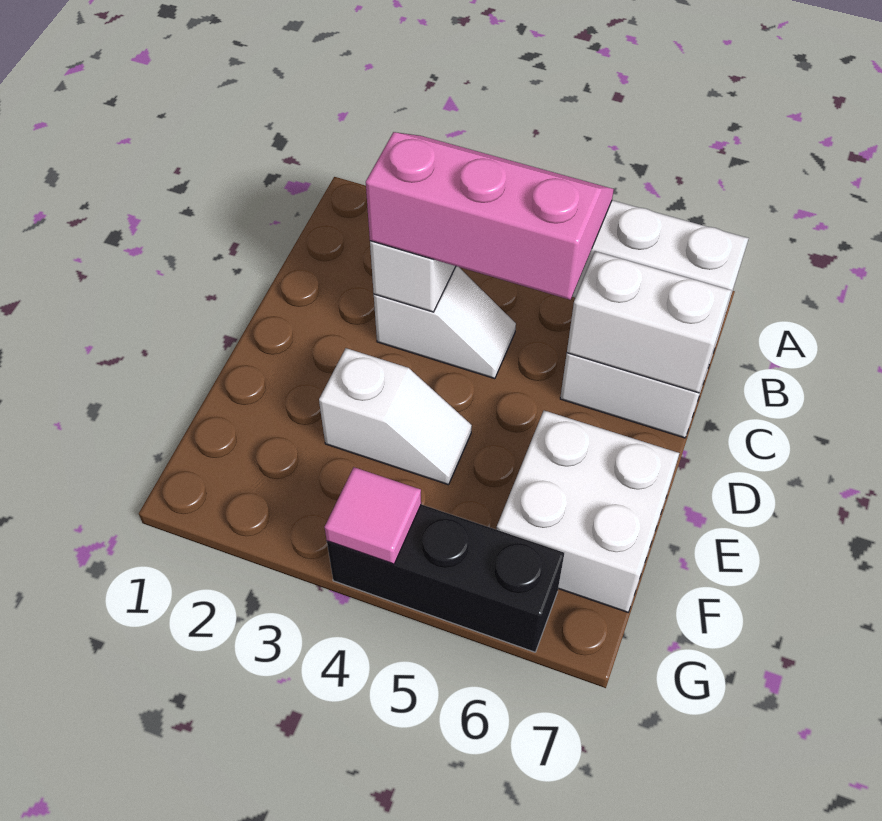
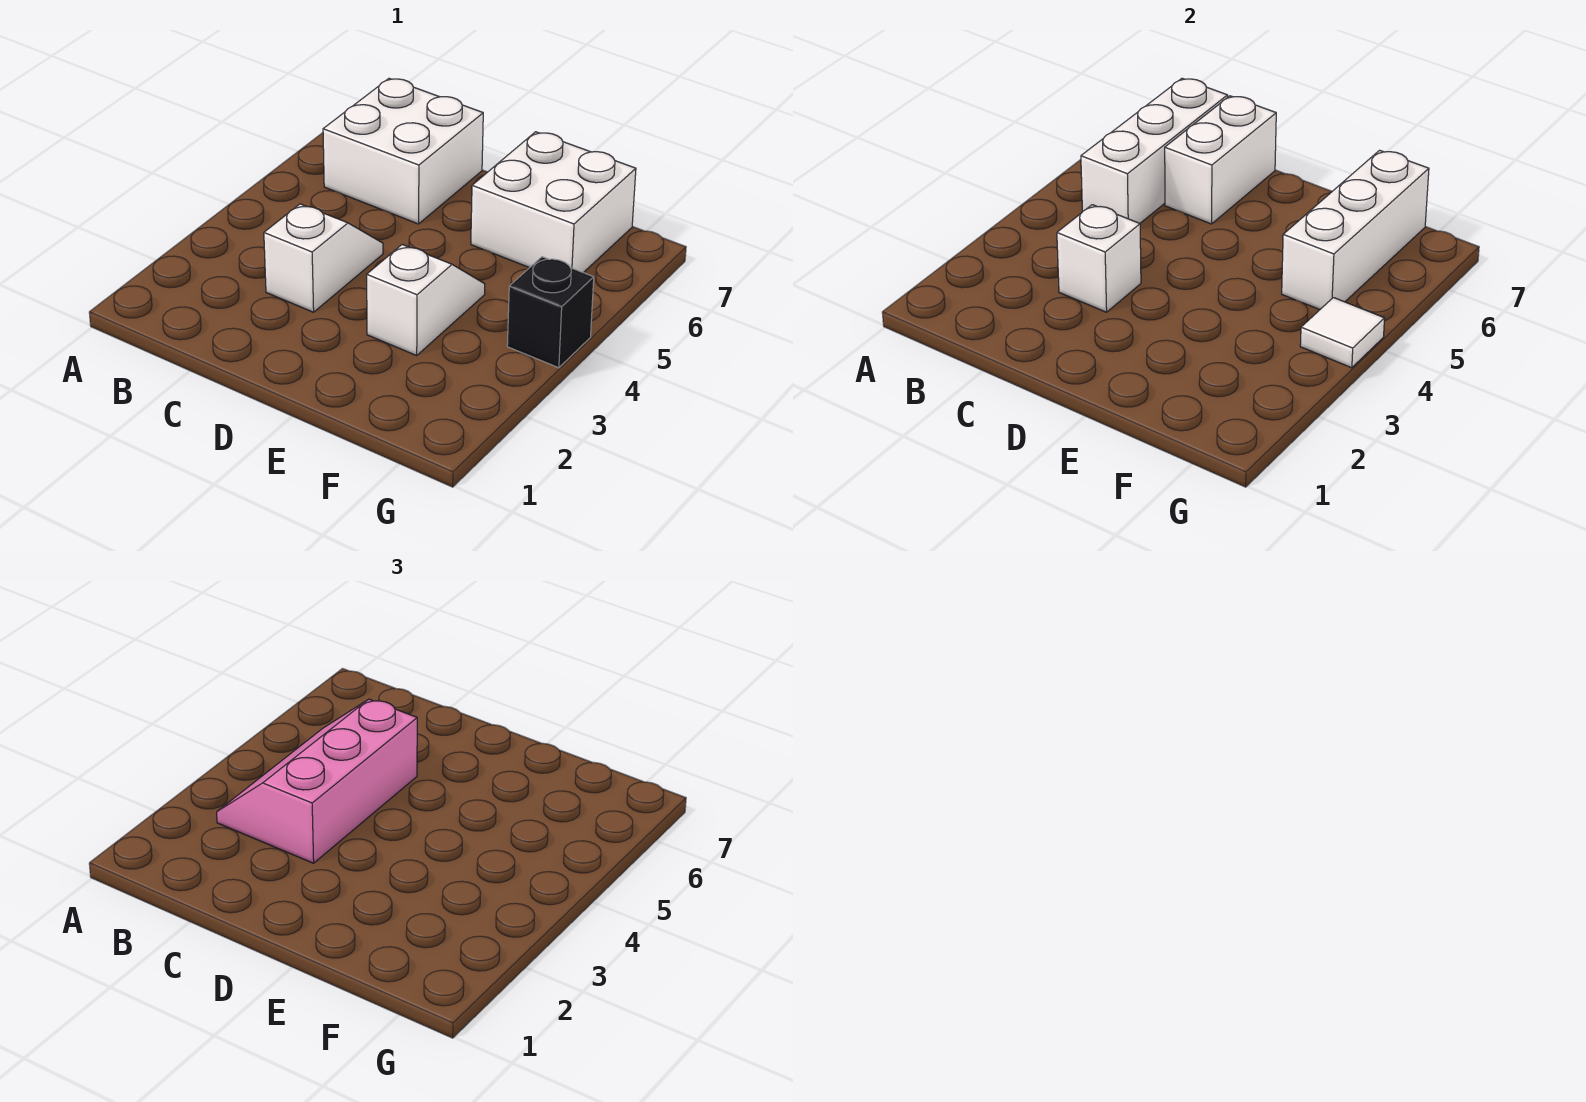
none -> white brick F5:F7 level 2
black brick G4:G6 level 1 -> black brick G4 level 1
pink tile G4 level 2 -> white tile G4 level 2

